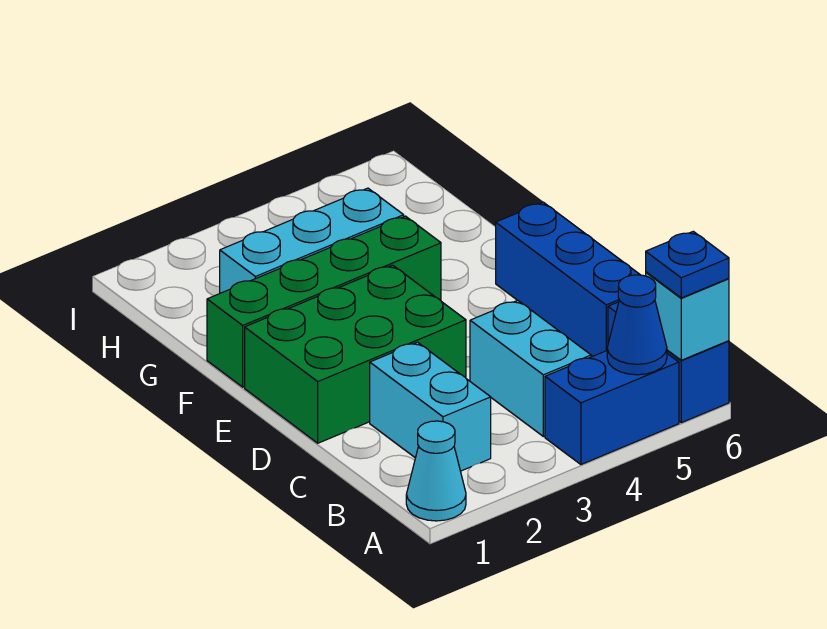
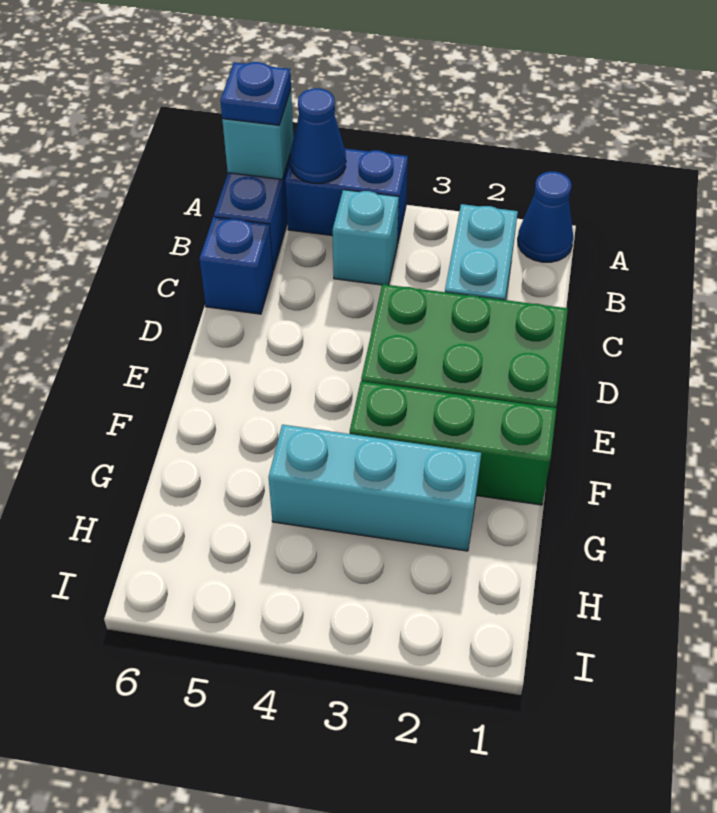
cyan cone A1 level 1 -> blue cone A1 level 1
cyan brick B4:C4 level 1 -> cyan brick B4 level 1
blue brick C6:E6 level 1 -> blue brick C6 level 1
green brick F1:F4 level 1 -> green brick F1:F3 level 1

